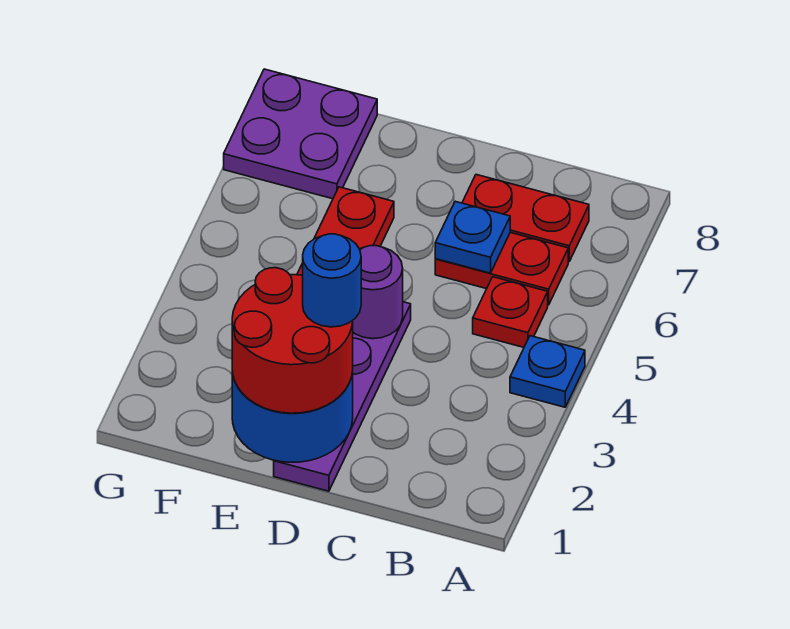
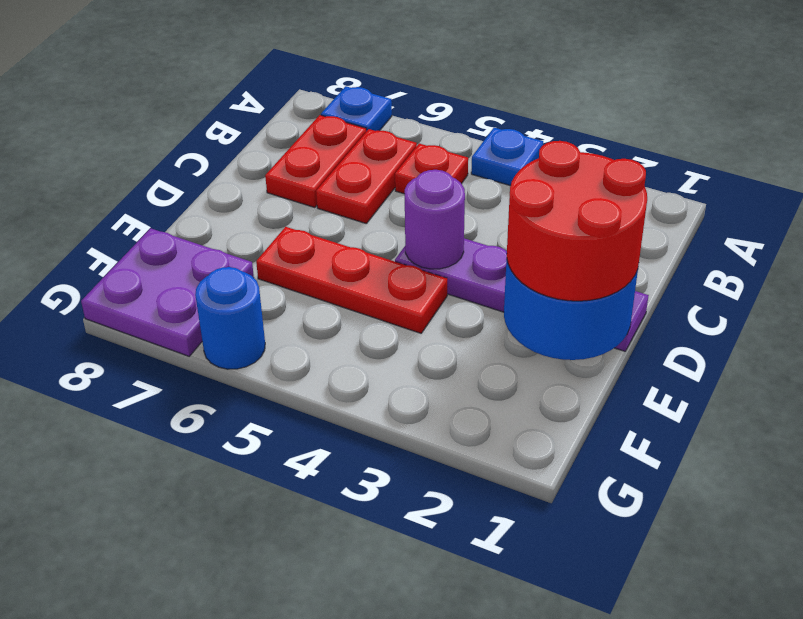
blue plate C6 level 2 -> blue plate A7 level 1
blue round brick D2 level 4 -> blue round brick G6 level 1

